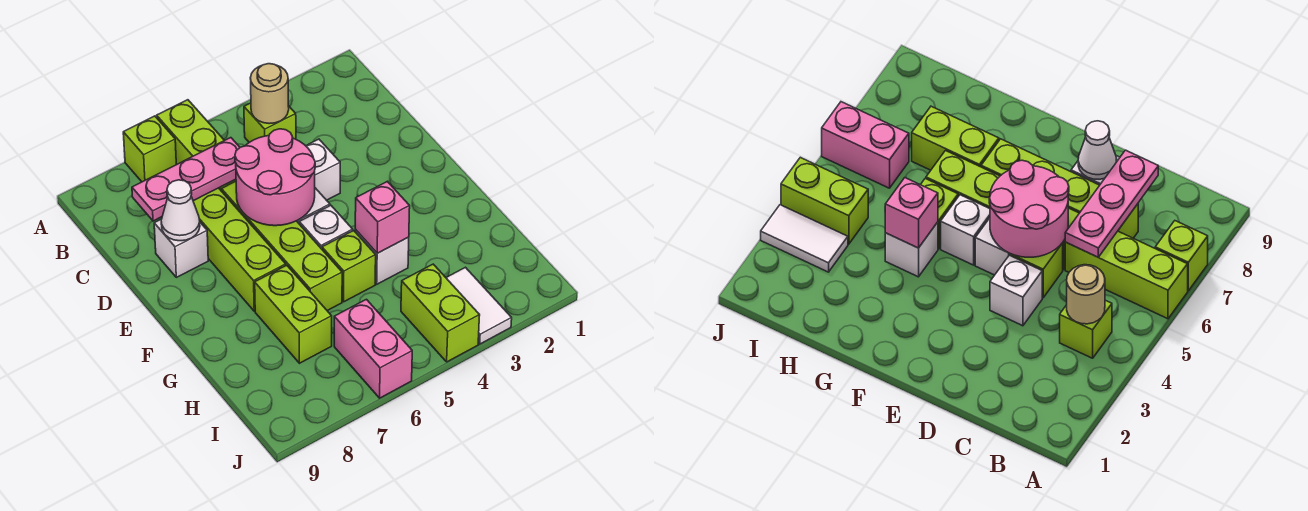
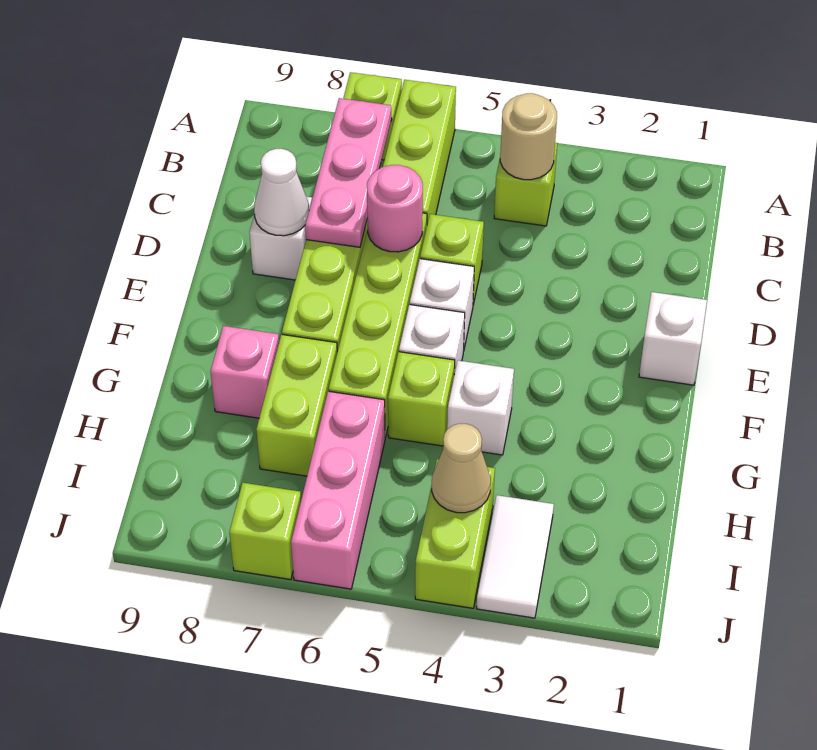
pink plate C6:C8 level 2 -> pink plate B7:D7 level 2
white brick D4 level 1 -> white brick E1 level 1
pink round brick D5:E6 level 2 -> pink round brick D6 level 2
pink brick G4 level 2 -> pink brick G8 level 1
none -> tan cone I4 level 2
pink brick I6:J6 level 1 -> pink brick H6:J6 level 1
none -> lime brick J7 level 1

